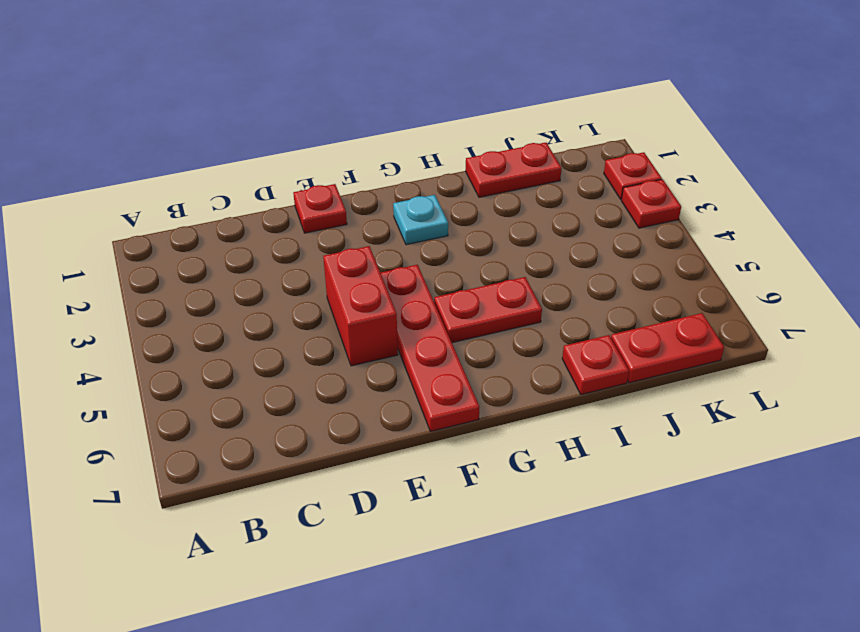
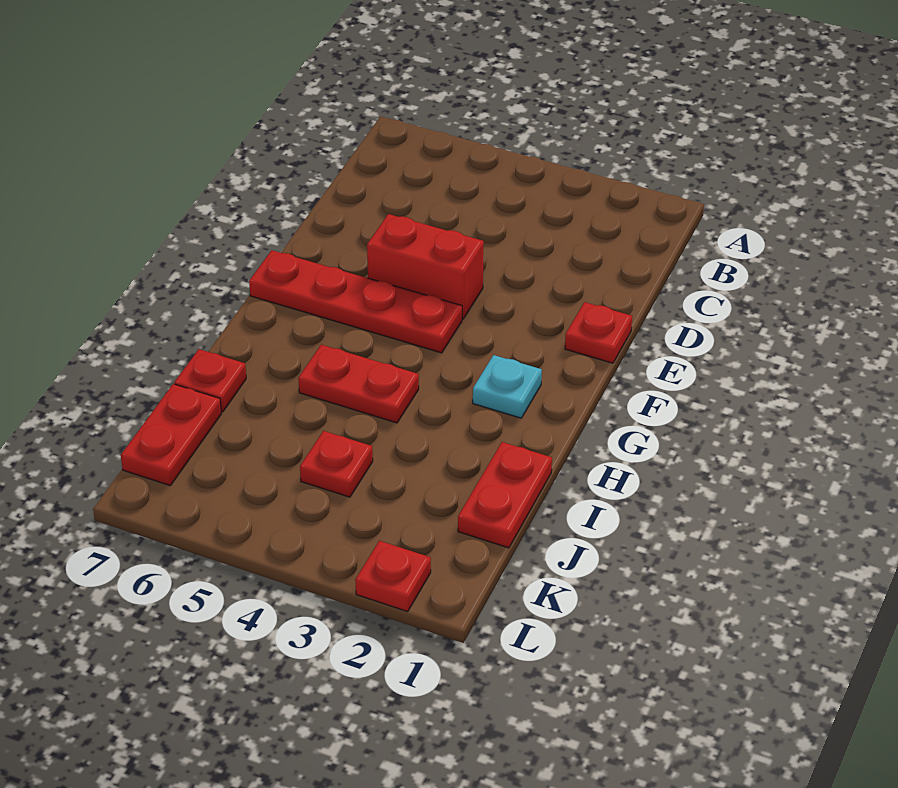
red plate G5:H5 level 1 -> red plate H4:H5 level 1
red plate L3 level 1 -> red plate J4 level 1

